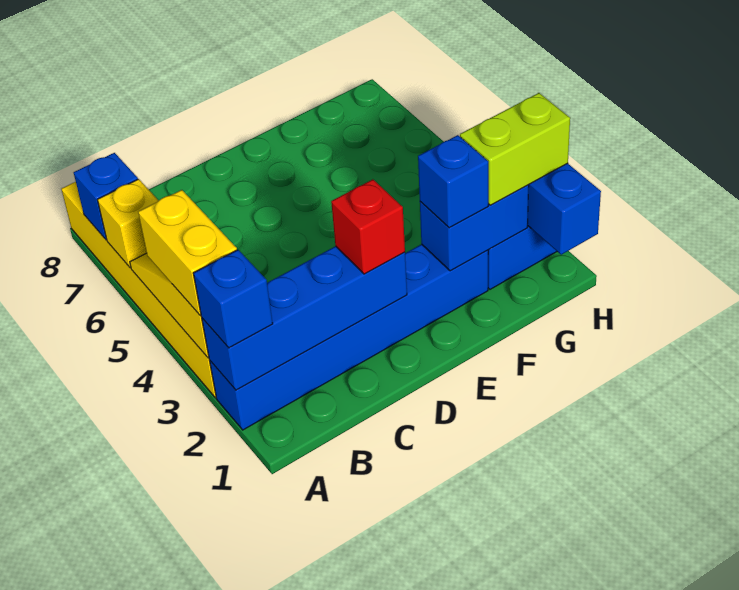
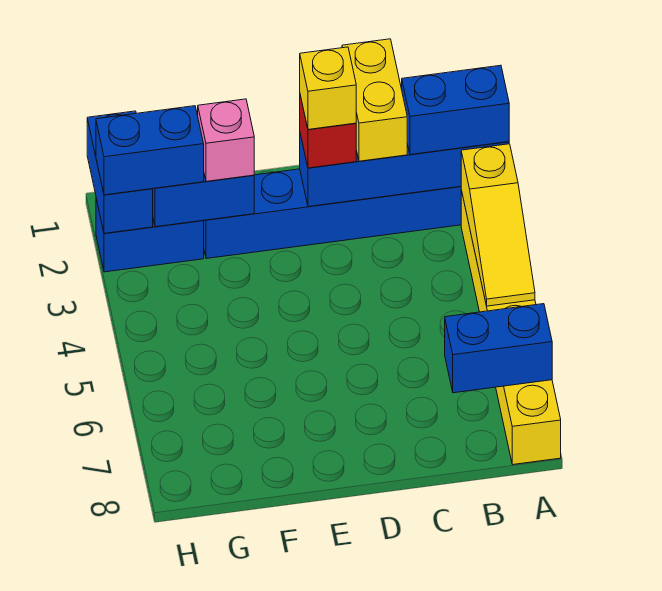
blue brick A2 level 3 -> blue brick A2:B2 level 3
yellow brick A3:A4 level 3 -> yellow brick C1:C2 level 3
yellow brick A6 level 2 -> yellow brick D2 level 4
blue brick A7 level 2 -> blue brick A7:B7 level 2
blue brick F2 level 3 -> pink brick F2 level 3
lime brick G2:H2 level 3 -> blue brick G2:H2 level 3

